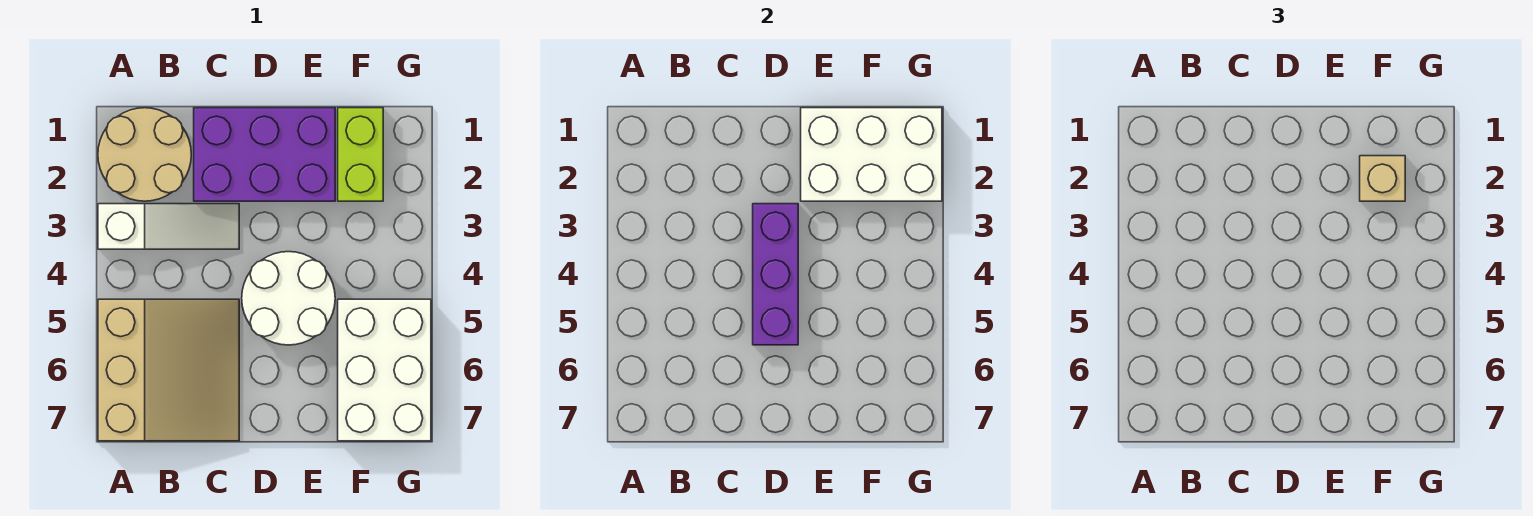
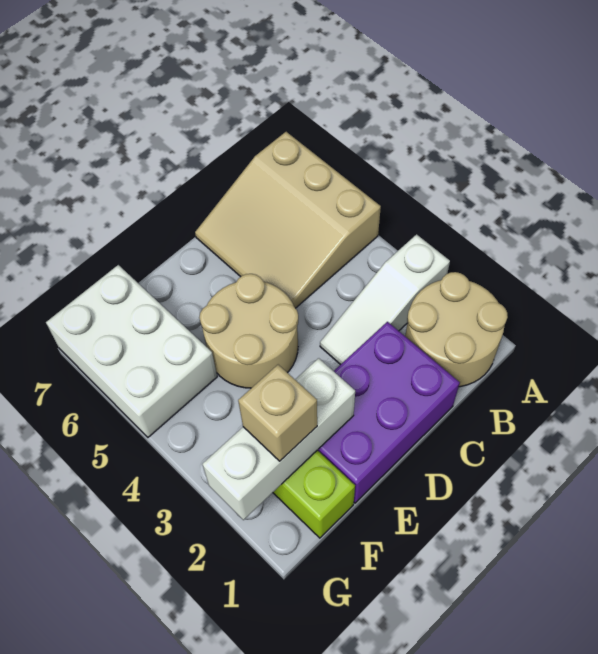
purple brick D3:D5 level 2 -> none
white round brick D4:E5 level 1 -> tan round brick D4:E5 level 1
white brick E1:G2 level 2 -> white brick E2:G2 level 2

